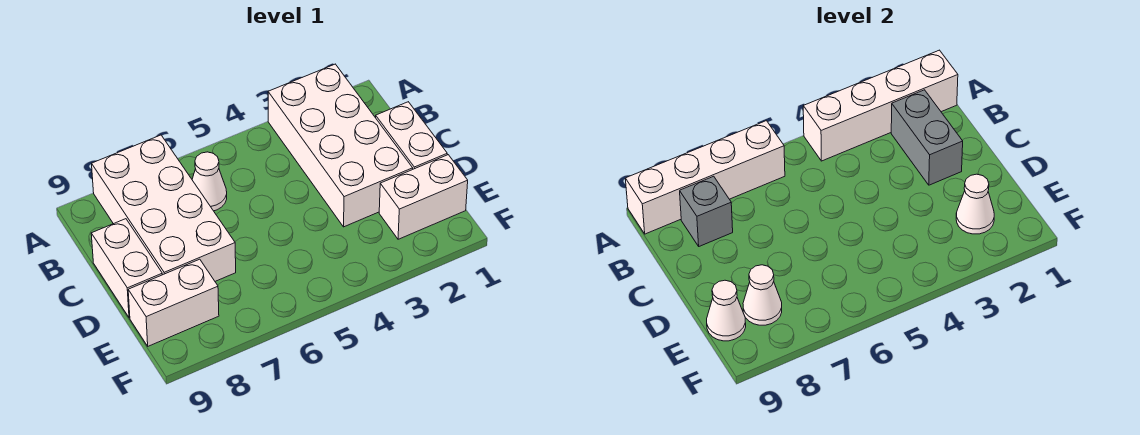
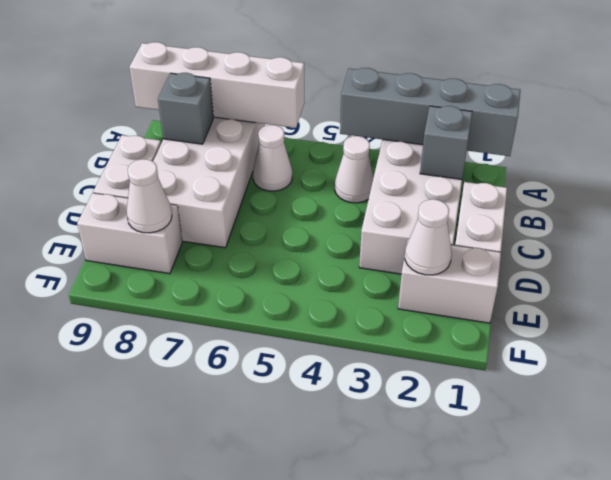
white brick A1:A4 level 2 -> grey brick A1:A4 level 2
grey brick B2:C2 level 2 -> grey brick B2 level 2
white cone E9 level 2 -> white cone B4 level 1

